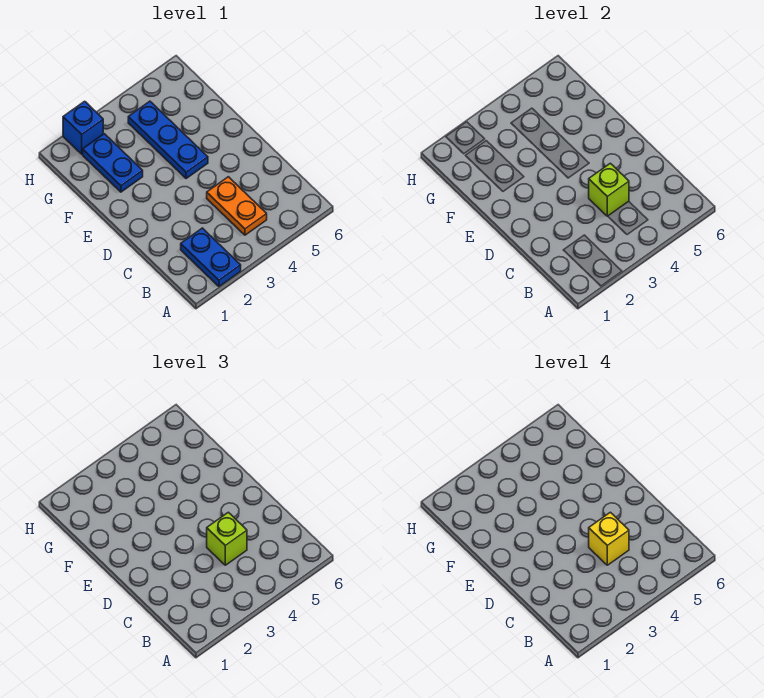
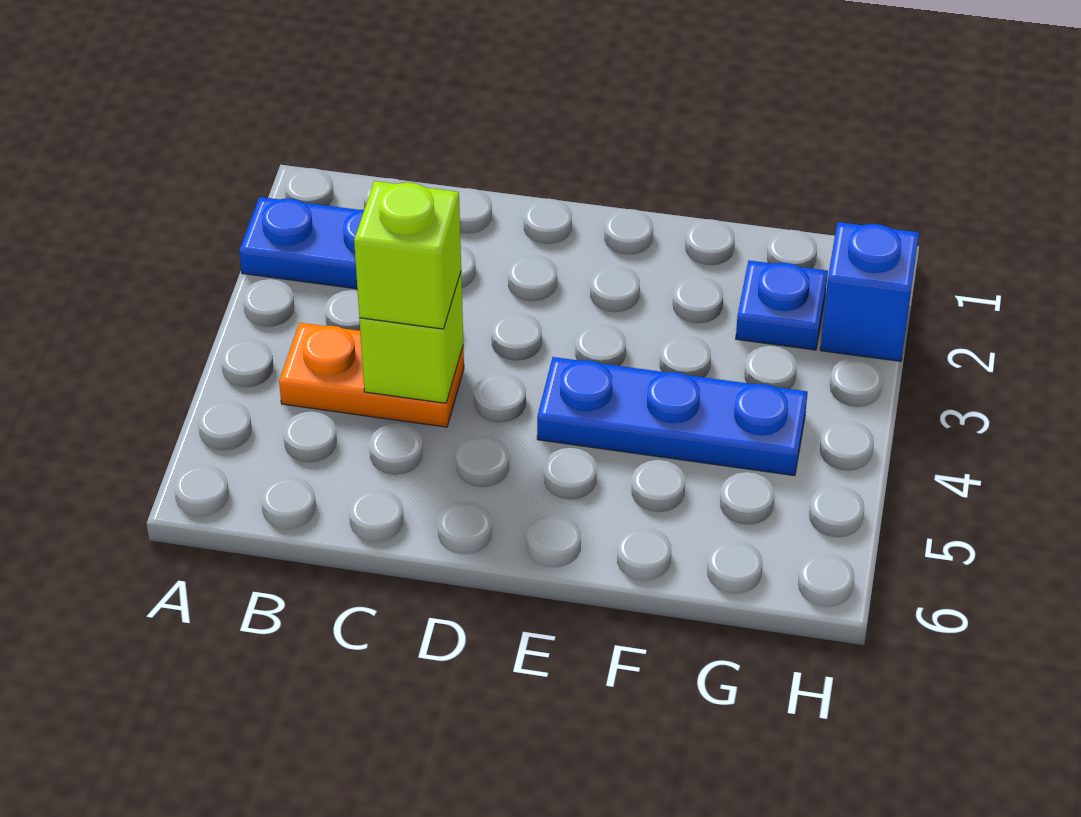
yellow brick C4 level 4 -> none
blue plate F2:G2 level 1 -> blue plate G2 level 1

